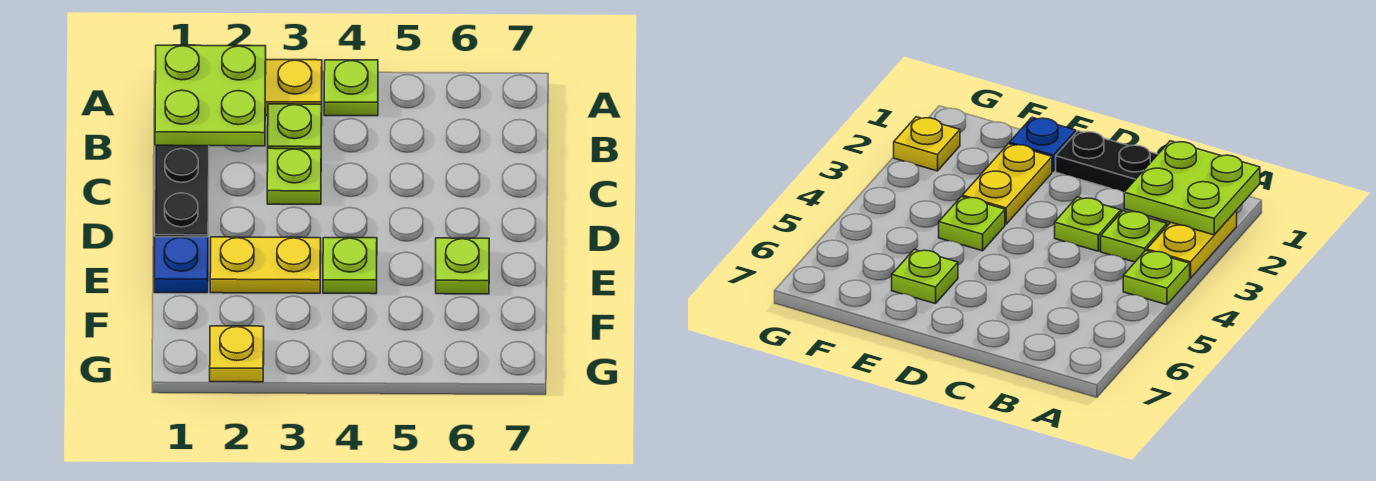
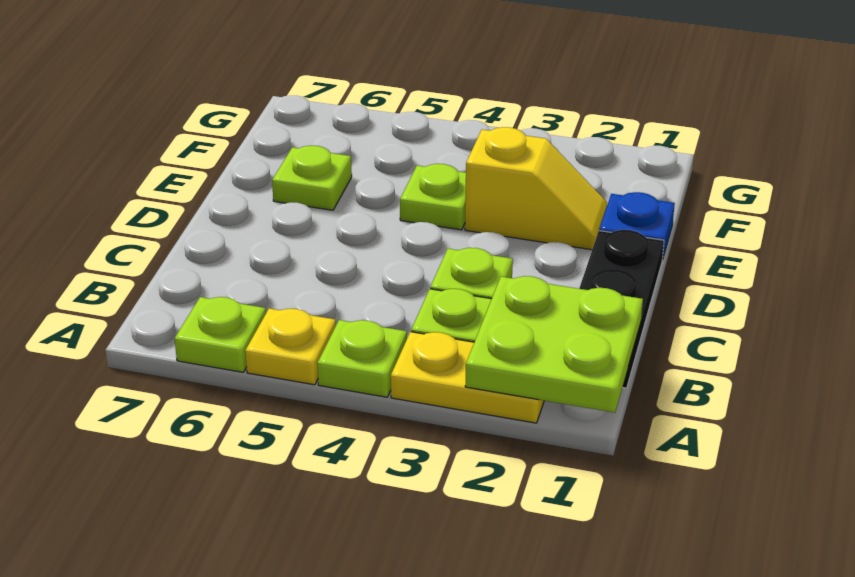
none -> lime plate A6 level 1
yellow plate E2:E3 level 1 -> yellow slope E2:E3 level 1 top 3
yellow plate G2 level 1 -> yellow plate A5 level 1

